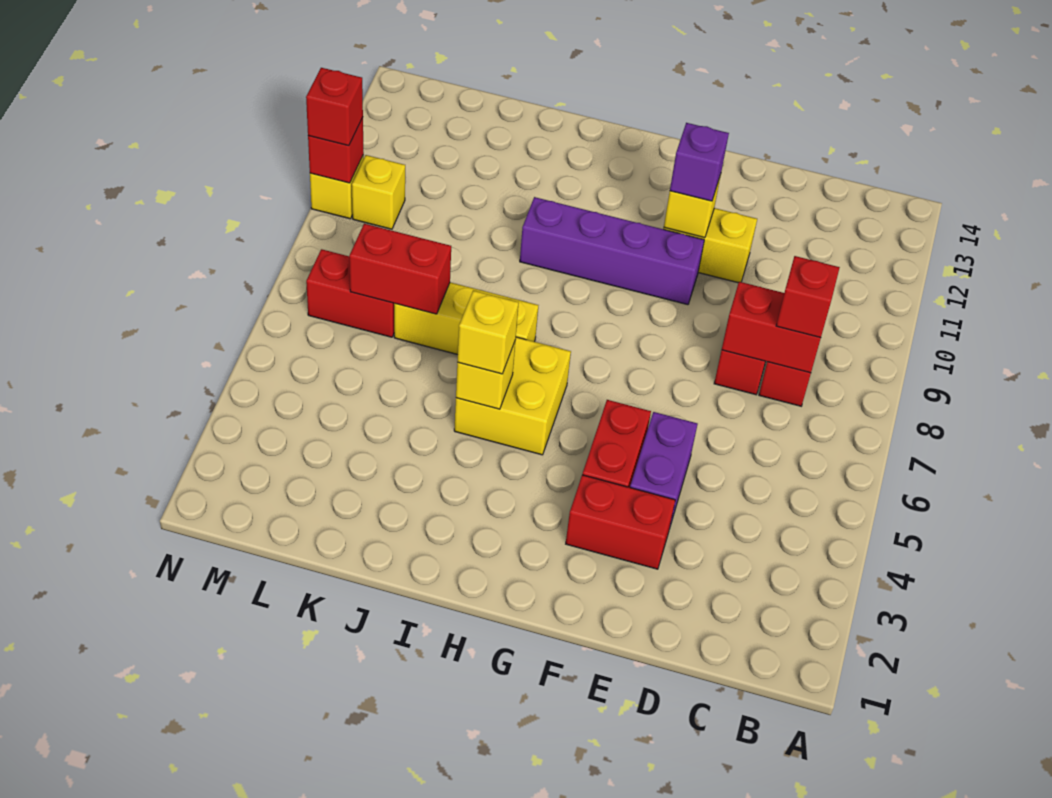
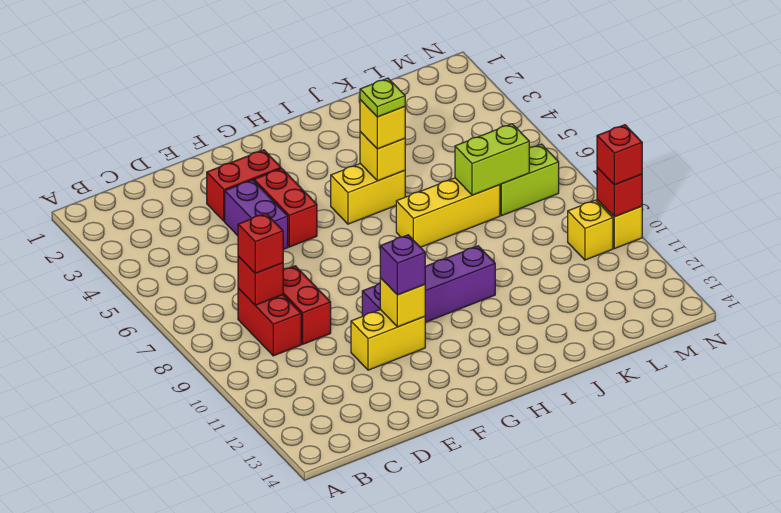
red brick C8:D8 level 2 -> red brick C8 level 2
yellow brick H5:I6 level 1 -> yellow brick H5:I5 level 1
none -> lime plate I5 level 4
red brick K7:L7 level 2 -> lime brick K7:L7 level 2
red brick L7:M7 level 1 -> lime brick L7:M7 level 1

